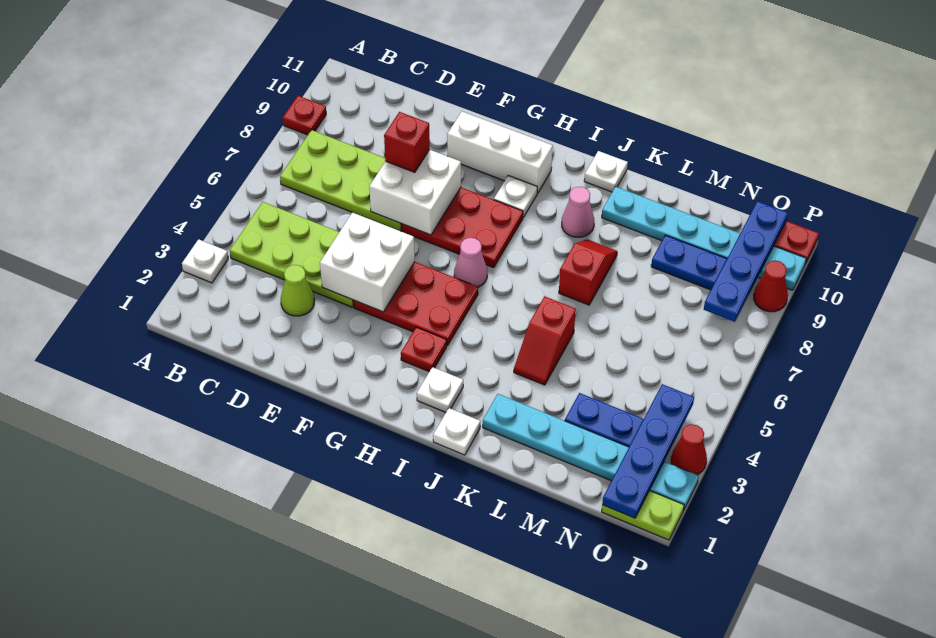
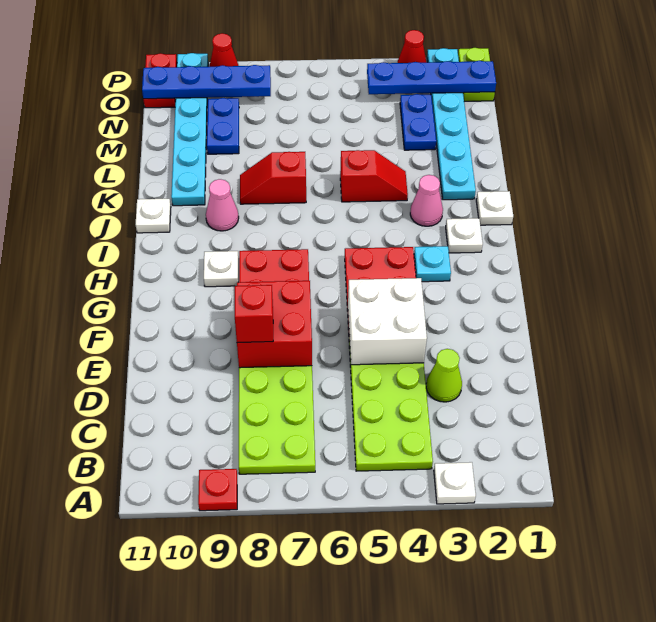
white brick E7:F8 level 2 -> red brick E7:F8 level 2
white brick F10:H10 level 1 -> none
red plate H3 level 1 -> cyan plate H3 level 1
pink cone H6 level 1 -> pink cone J3 level 1

